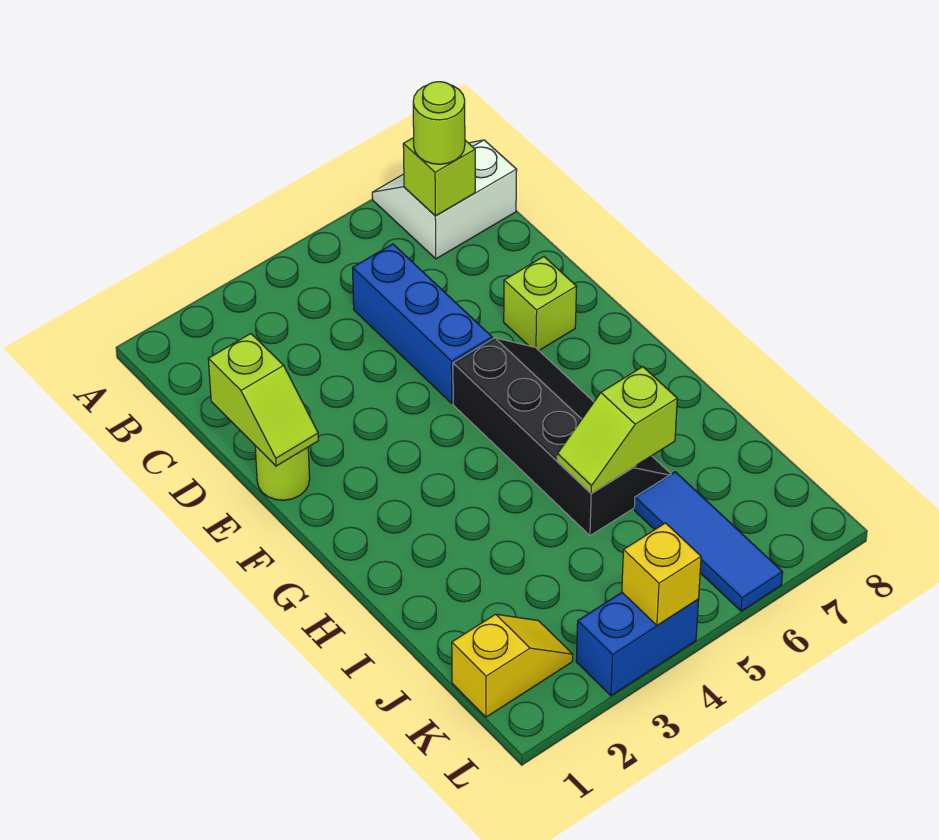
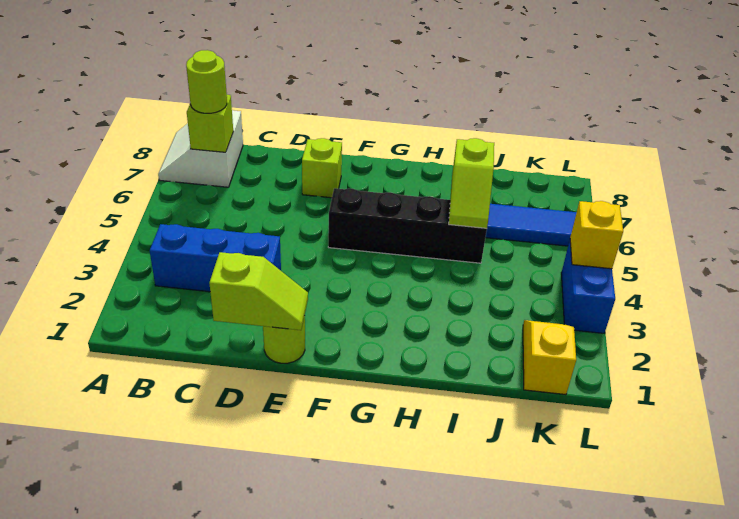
blue brick C5:E5 level 1 -> blue brick B3:D3 level 1

